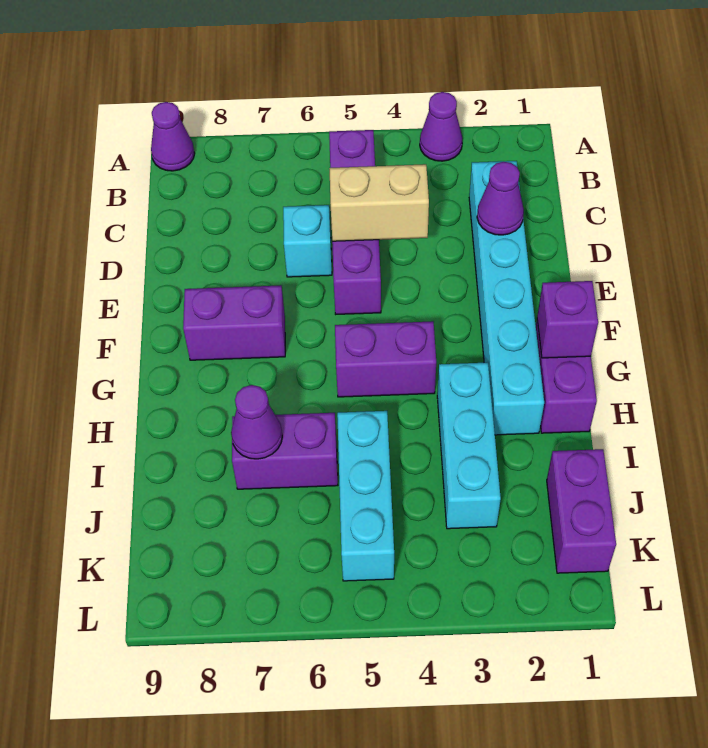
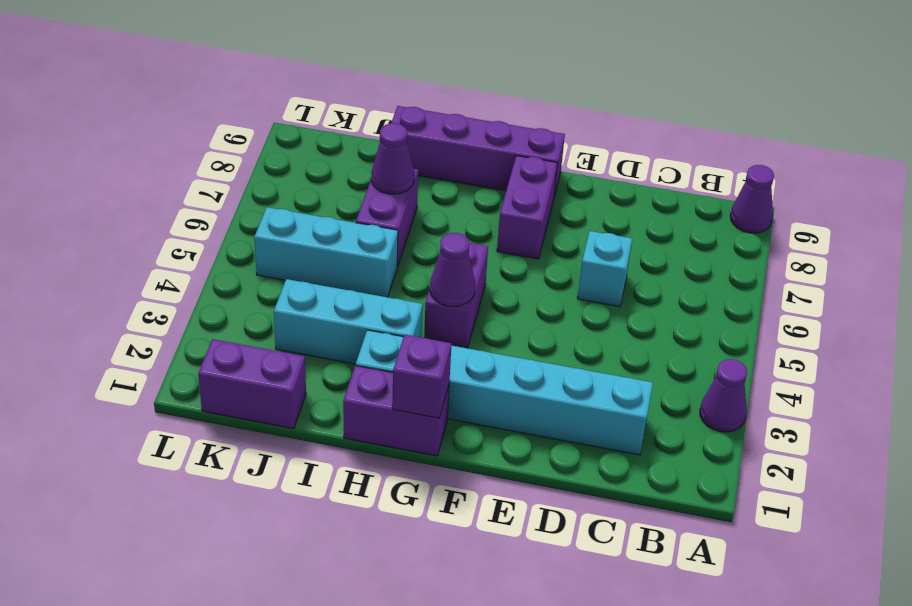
purple brick B5:E5 level 1 -> purple brick F9:I9 level 1
purple cone D2 level 2 -> purple cone G4 level 2
tan brick D4:D5 level 2 -> none

